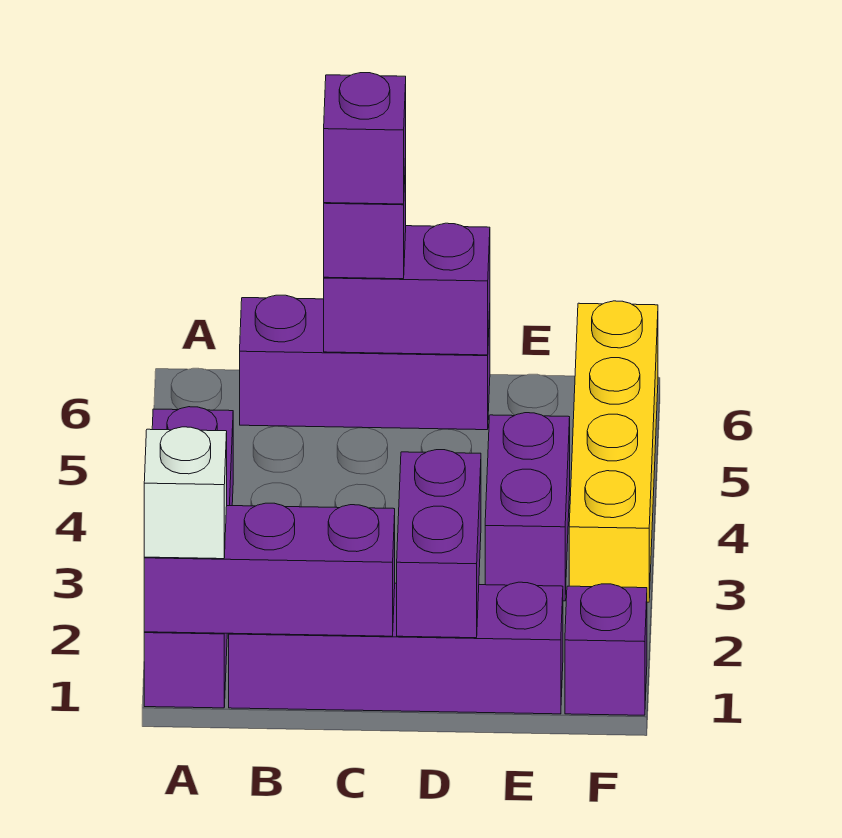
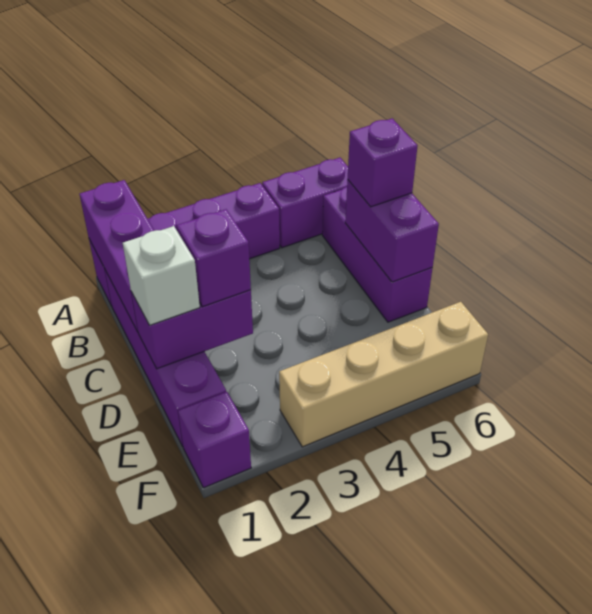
white brick A1 level 3 -> white brick D1 level 3
purple brick C6 level 4 -> purple brick D2 level 3
purple brick E3:E4 level 1 -> purple brick A5:A6 level 1
yellow brick F3:F6 level 1 -> tan brick F3:F6 level 1

